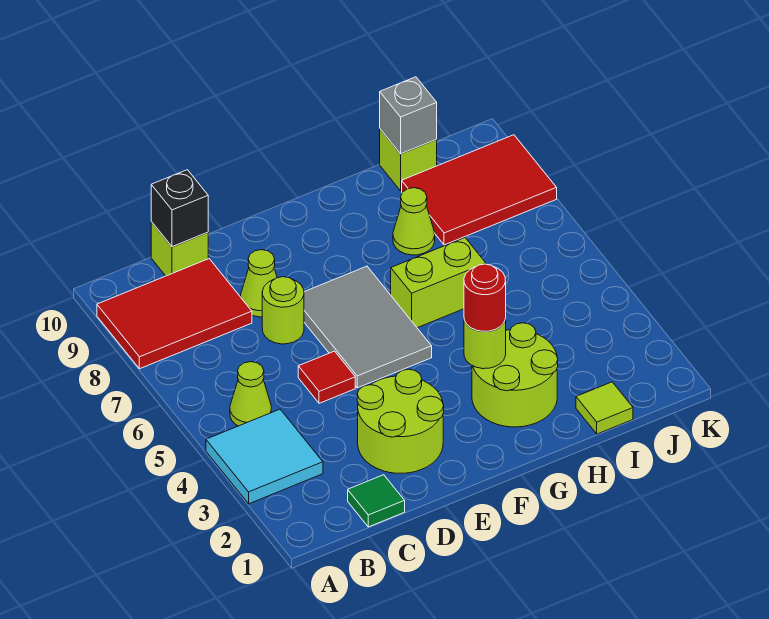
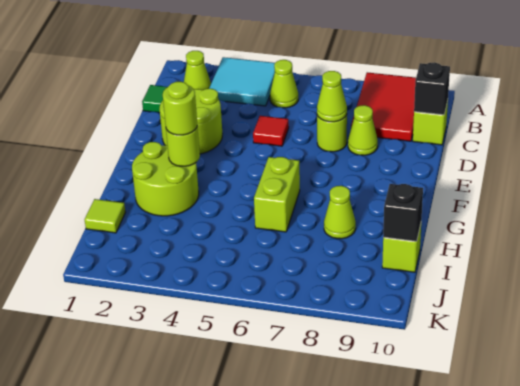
none -> lime cone B2 level 1
none -> lime cone D7 level 2
grey tile E5:F7 level 1 -> none
red round brick G3 level 3 -> lime round brick G3 level 3
red tile I8:K9 level 1 -> none
grey brick I10 level 2 -> black brick I10 level 2

